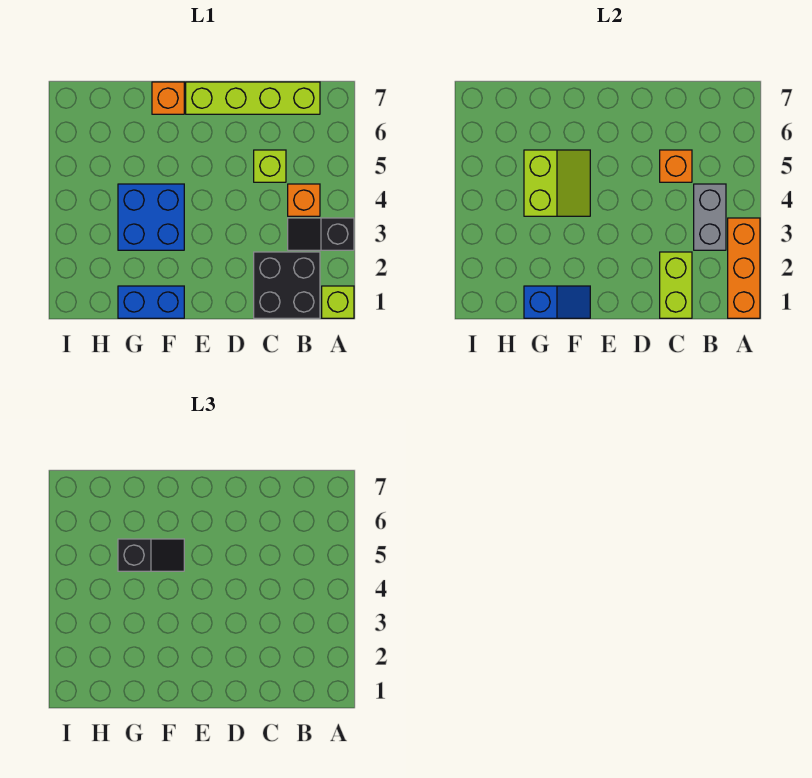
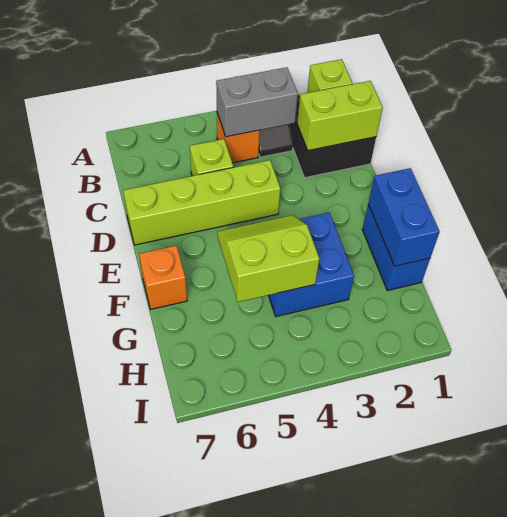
orange brick A1:A3 level 2 -> none
lime brick B7:E7 level 1 -> lime brick D4:D7 level 1
orange brick C5 level 2 -> none
blue slope F1:G1 level 2 top G -> blue brick F1:G1 level 2
black slope F5:G5 level 3 top G -> none

